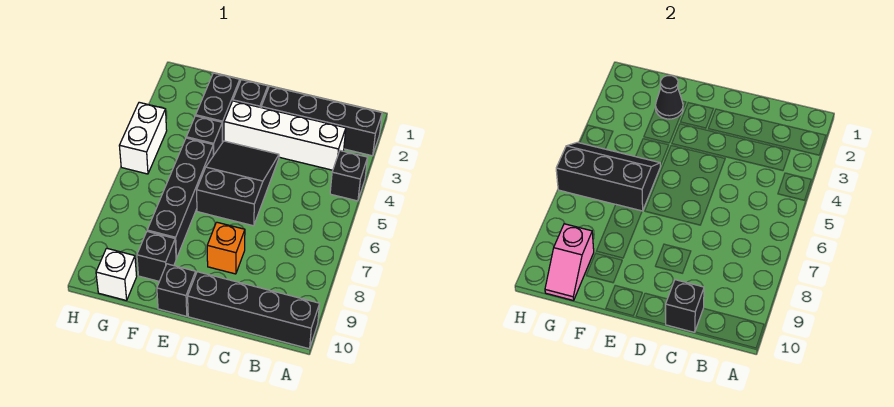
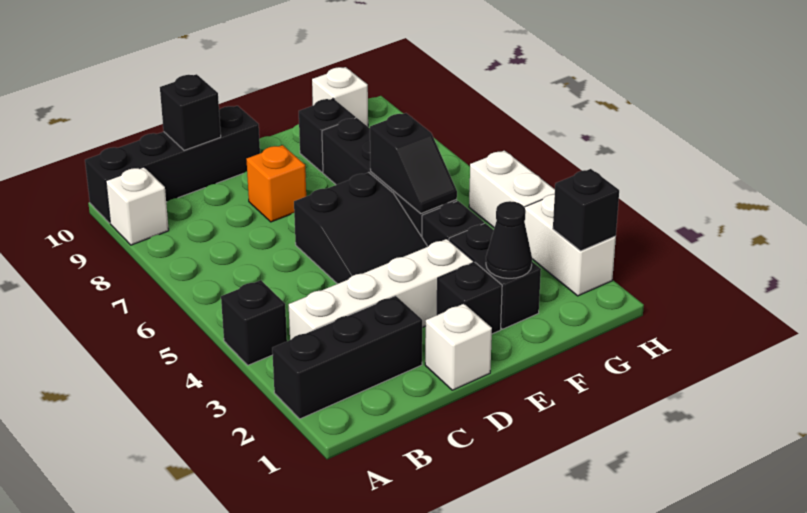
black brick A2:D2 level 1 -> black brick A2:C2 level 1
none -> white brick A9 level 1
none -> white brick D1 level 1
black brick E10 level 1 -> black brick H2 level 2
black slope F5:H6 level 2 top 6 -> black slope F5:F6 level 2 top 6
pink slope G9:G10 level 2 top 9 -> none
none -> white brick H2:H3 level 1

